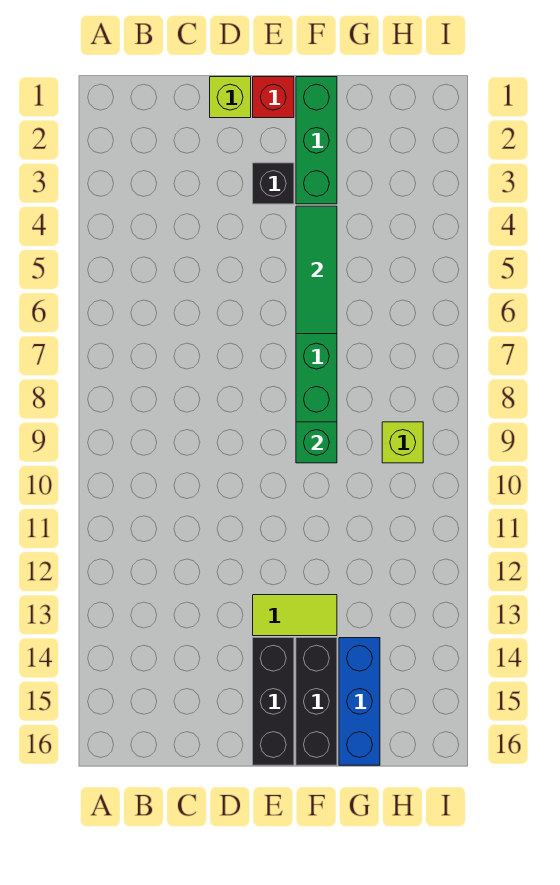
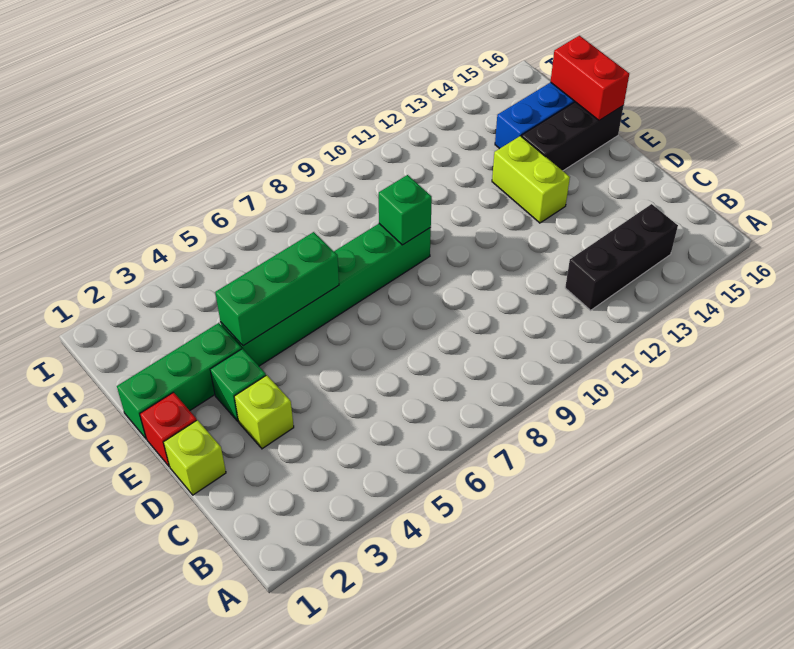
black brick E3 level 1 -> green brick E3 level 1
lime tile E13:F13 level 1 -> lime brick E13:F13 level 1
black brick E14:E16 level 1 -> black brick B12:B14 level 1
green tile F4:F6 level 2 -> green brick F4:F6 level 2
none -> red brick F16:G16 level 2
lime brick H9 level 1 -> lime brick D3 level 1

